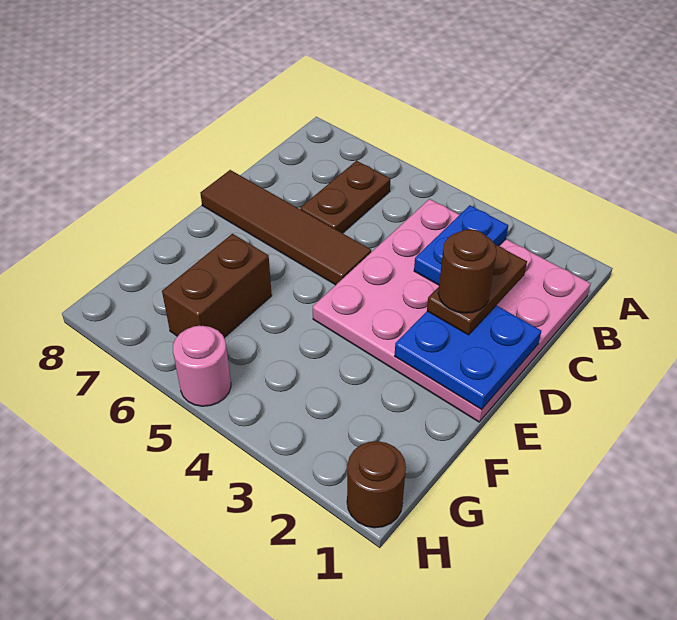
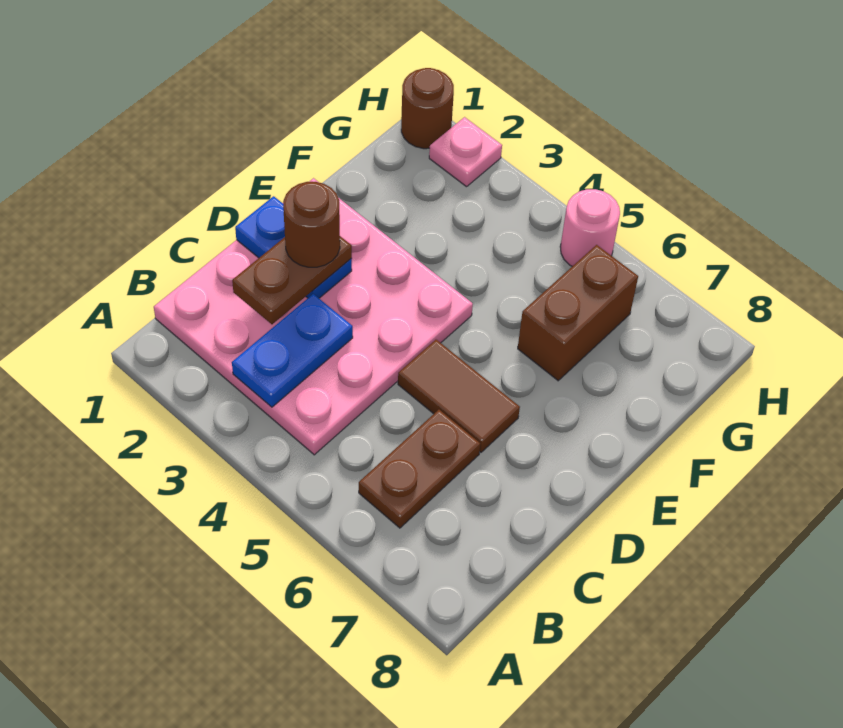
blue plate D1:E2 level 2 -> blue plate D1:D2 level 2
brown tile D5:D8 level 1 -> brown tile D5:D6 level 1
none -> pink plate H2 level 1

